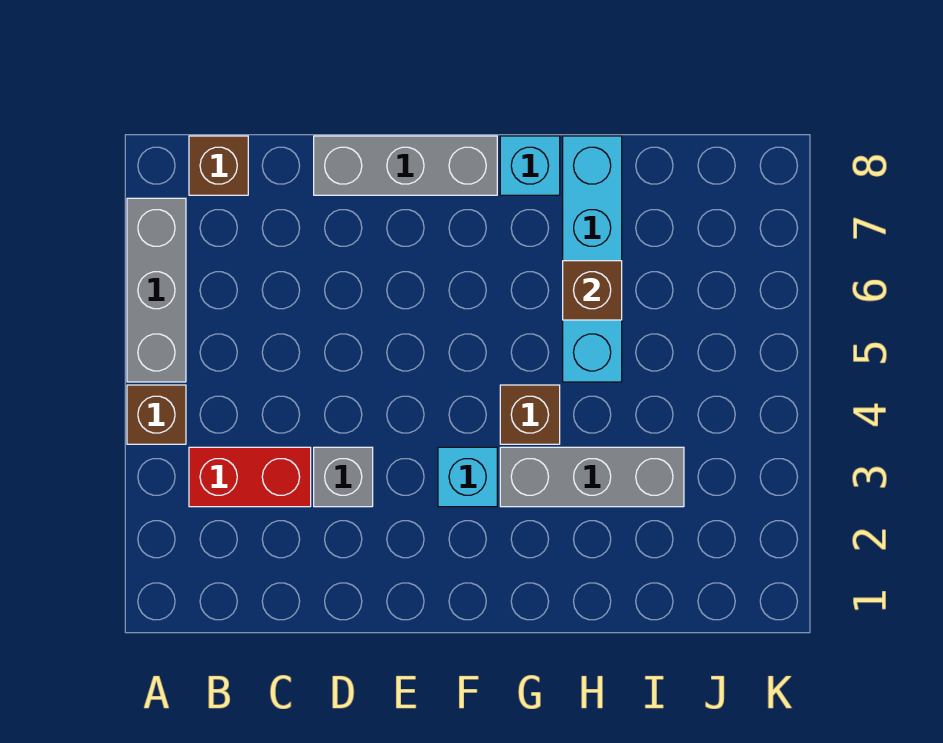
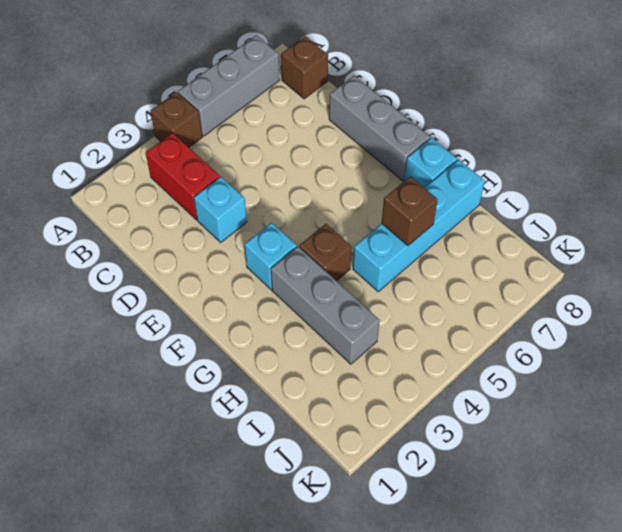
grey brick D3 level 1 -> cyan brick D3 level 1

